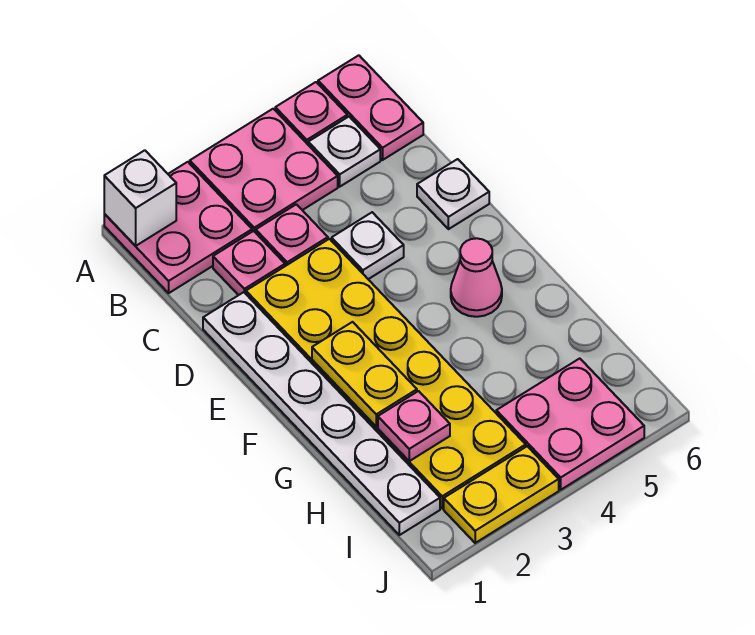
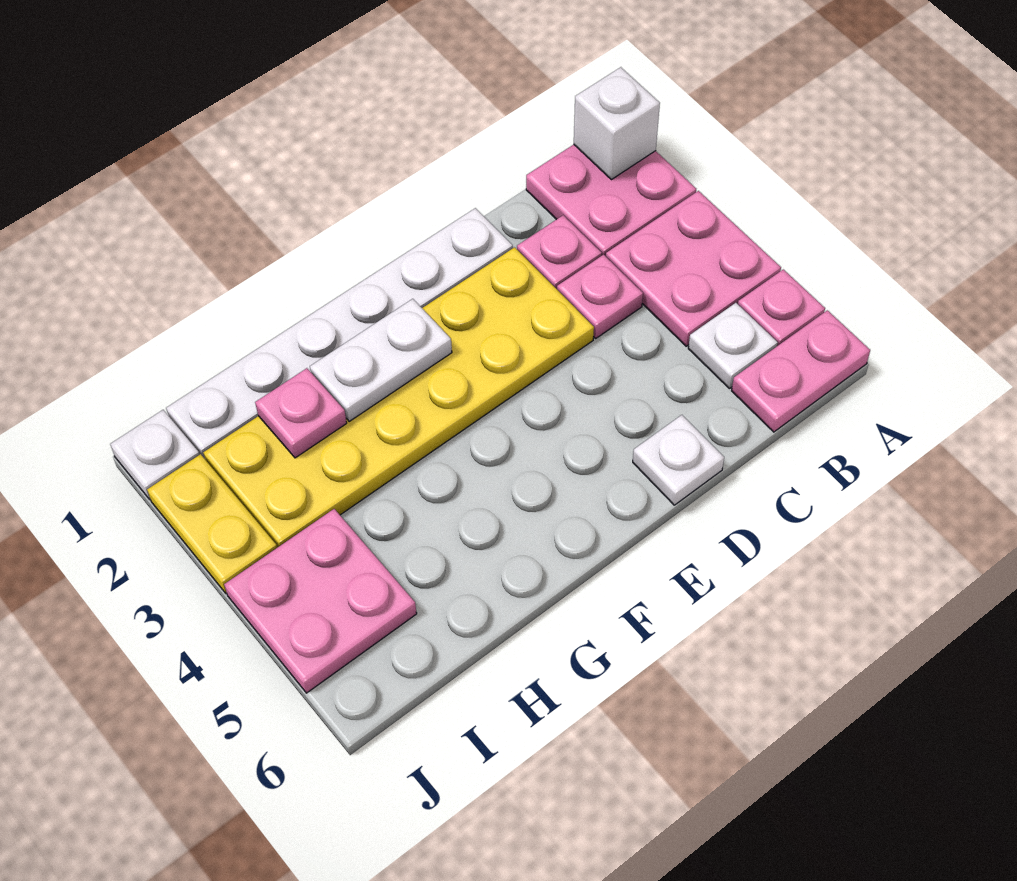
white plate D4 level 1 -> white plate J1 level 1
yellow plate F2:G2 level 2 -> white plate F2:G2 level 2
pink cone F5 level 1 -> none

